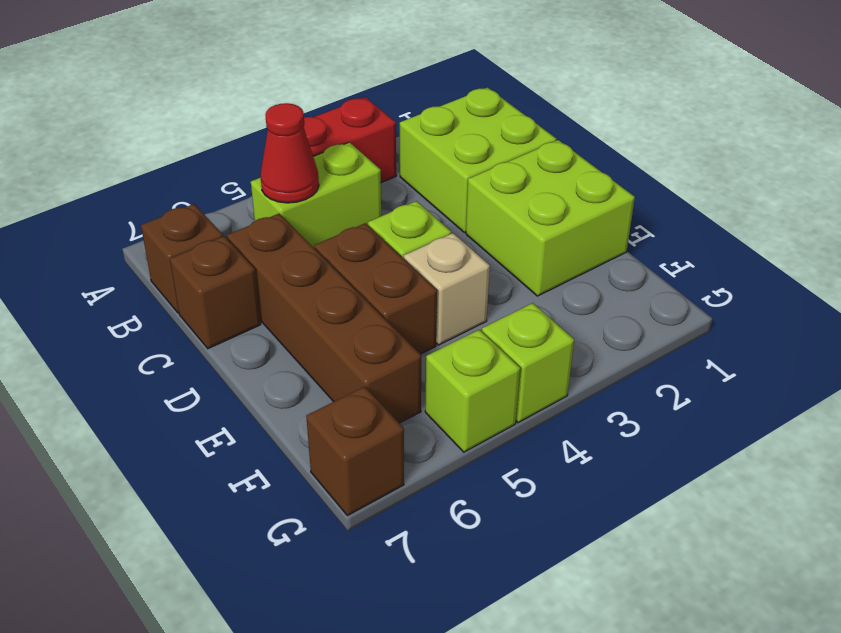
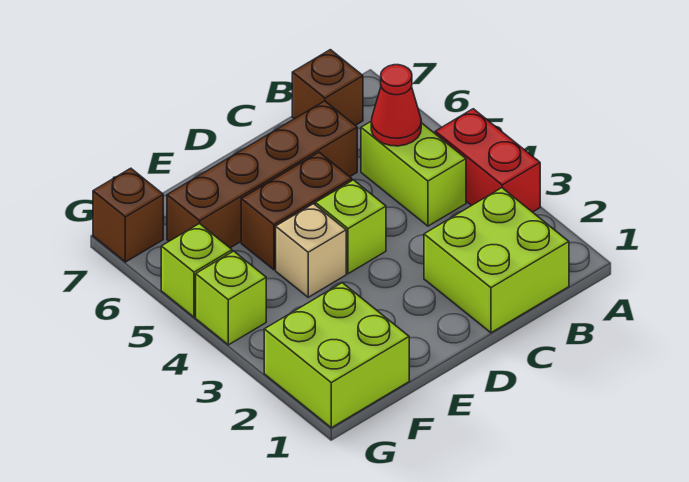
brown brick C7 level 1 -> none
lime brick D1:E2 level 1 -> lime brick F1:G2 level 1

